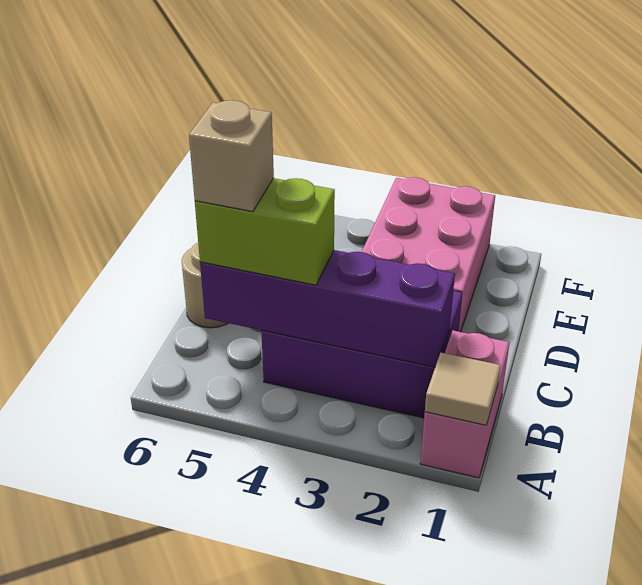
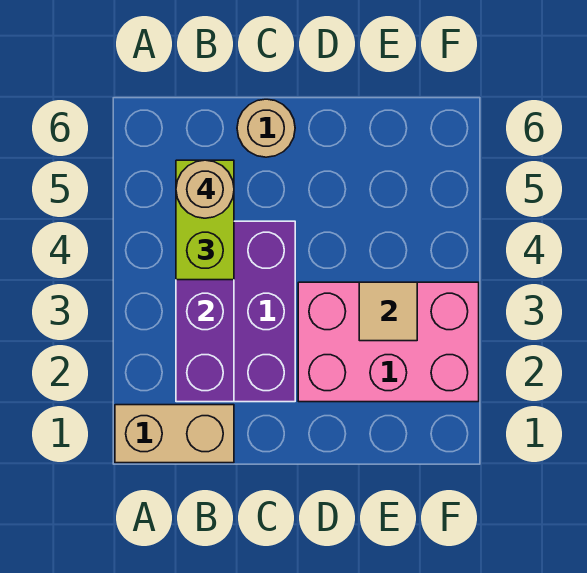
pink brick A1:B1 level 1 -> tan brick A1:B1 level 1
tan tile A1 level 2 -> tan tile E3 level 2
tan brick B5 level 4 -> tan round brick B5 level 4

